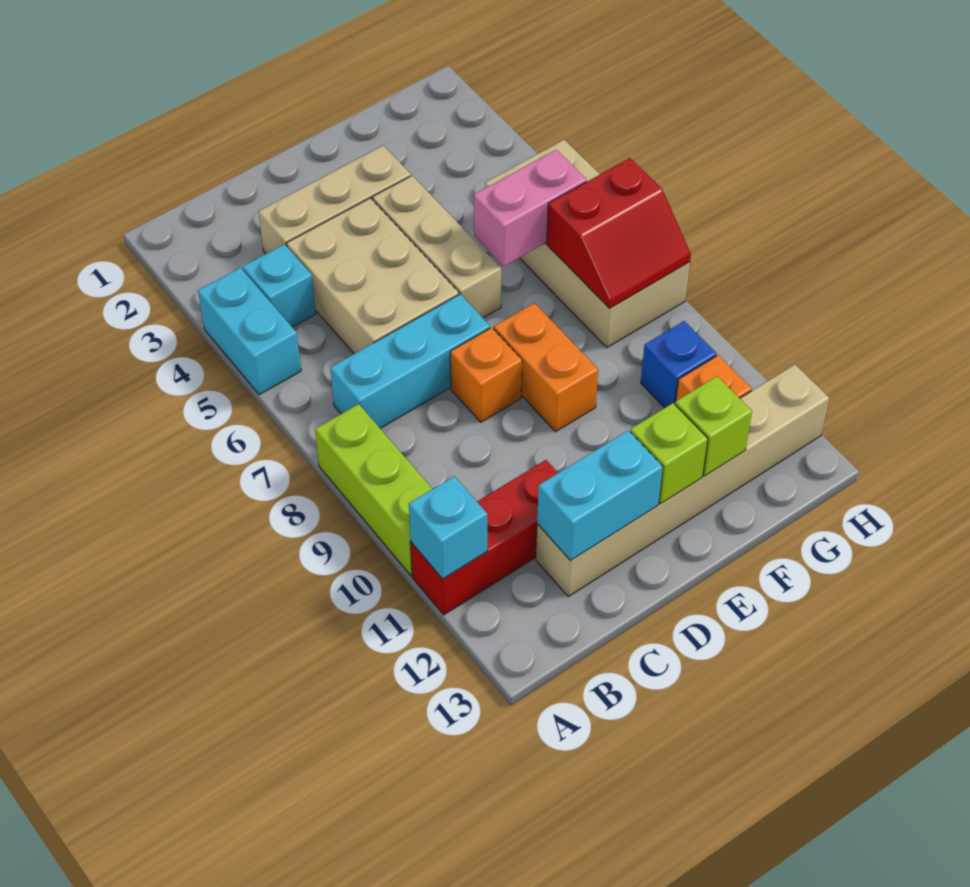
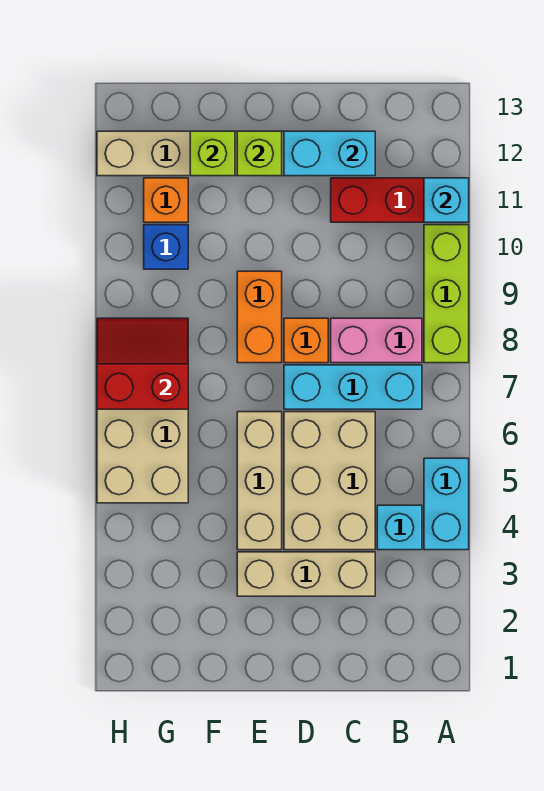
pink brick F6:G6 level 2 -> pink brick B8:C8 level 1

